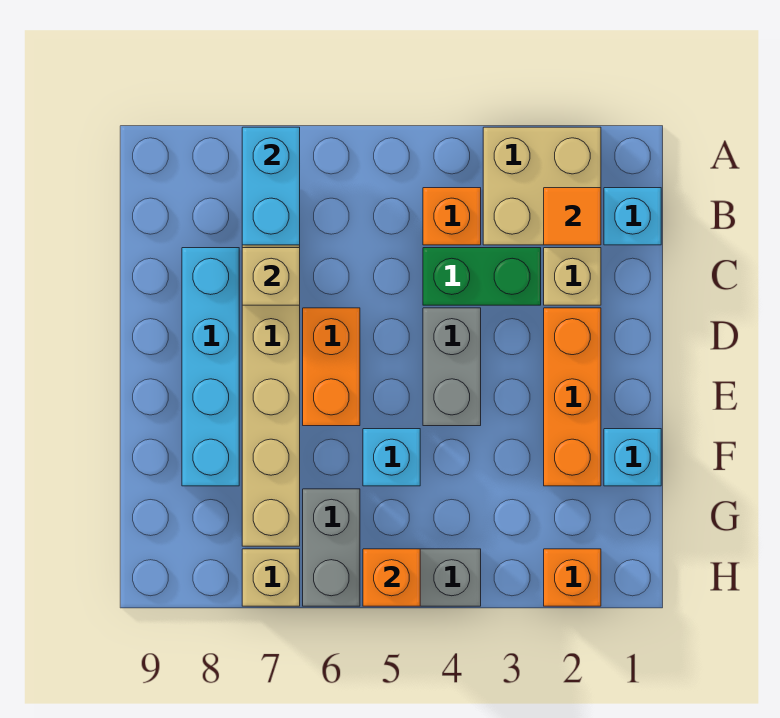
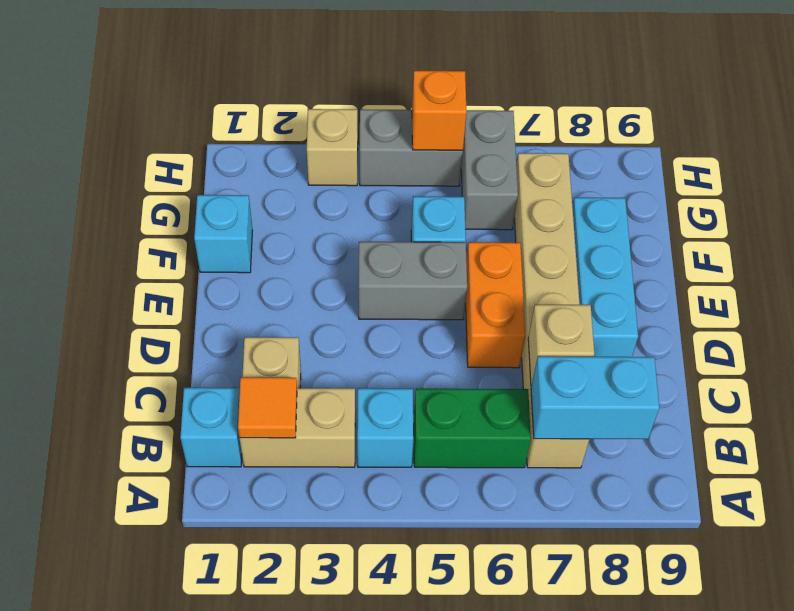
tan brick A2:B3 level 1 -> tan brick B2:B3 level 1
cyan brick A7:B7 level 2 -> cyan brick B7:B8 level 2
orange brick B4 level 1 -> cyan brick B4 level 1
green brick C3:C4 level 1 -> green brick B5:B6 level 1
cyan brick C8:F8 level 1 -> cyan brick D8:F8 level 1
orange brick D2:F2 level 1 -> none
grey brick D4:E4 level 1 -> grey brick E4:E5 level 1
orange brick H2 level 1 -> none
tan brick H7 level 1 -> tan brick H3 level 1

